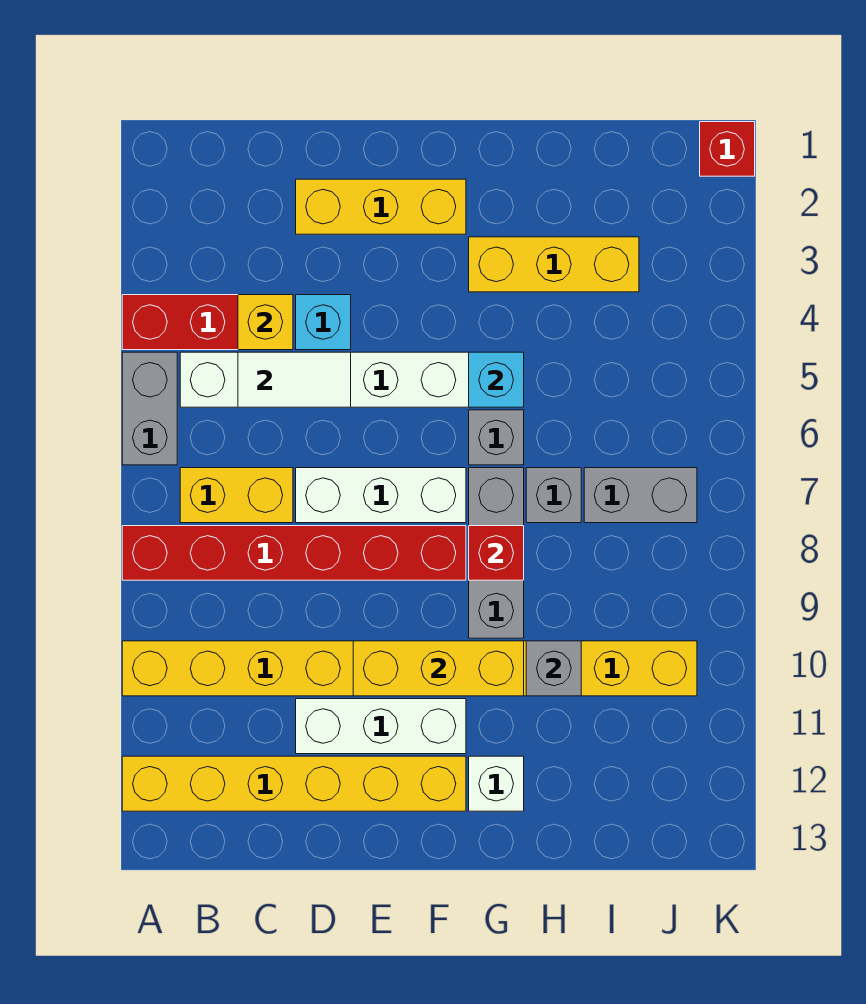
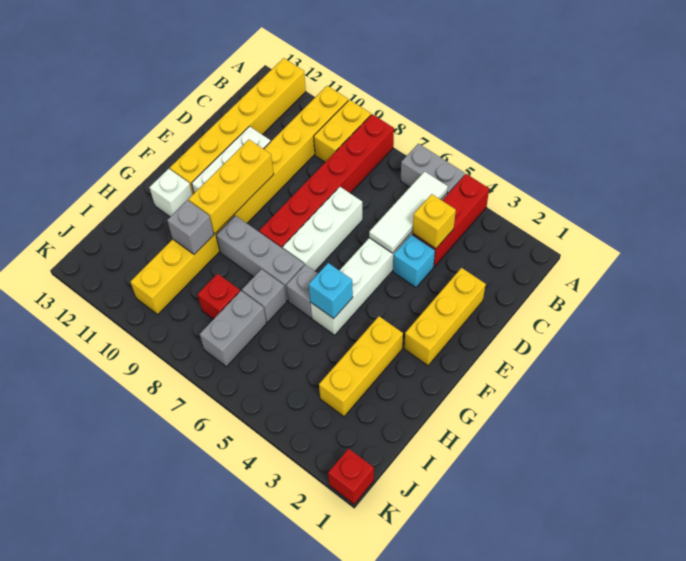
yellow brick B7:C7 level 1 -> yellow brick A9:B9 level 1
white tile C5:D5 level 2 -> white tile B5:D5 level 2
red brick G8 level 2 -> red brick I8 level 1

